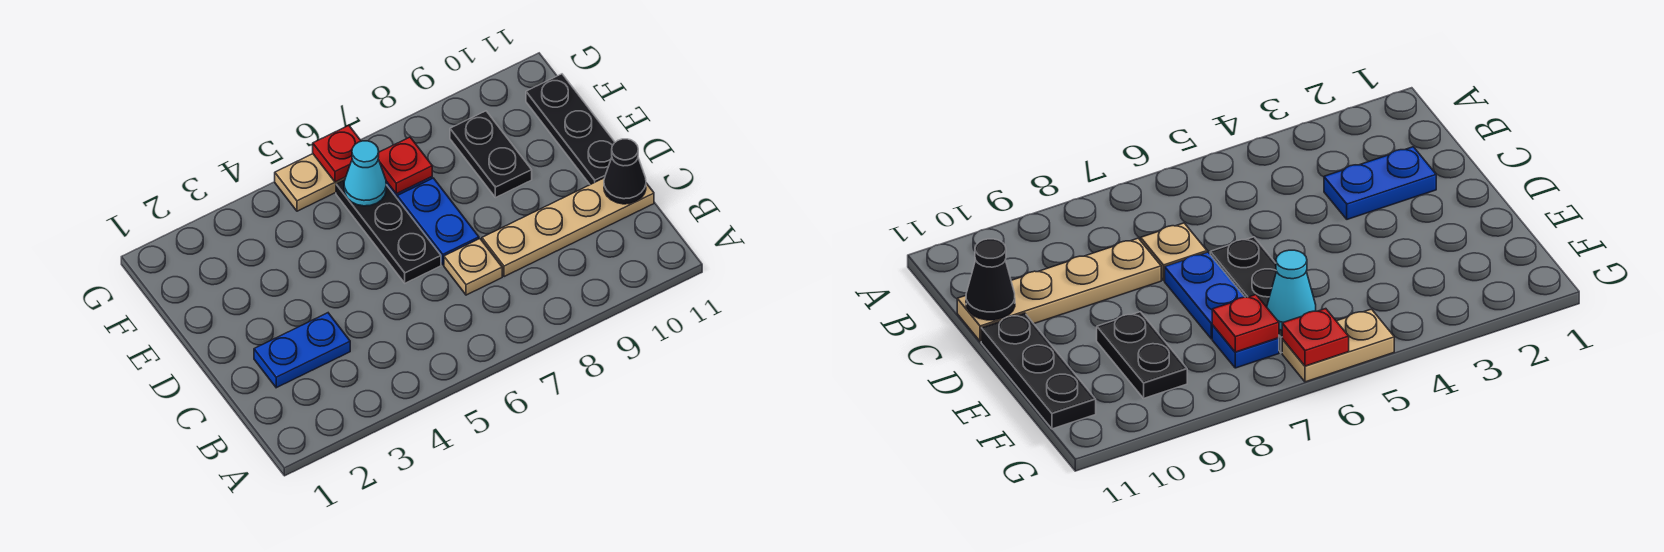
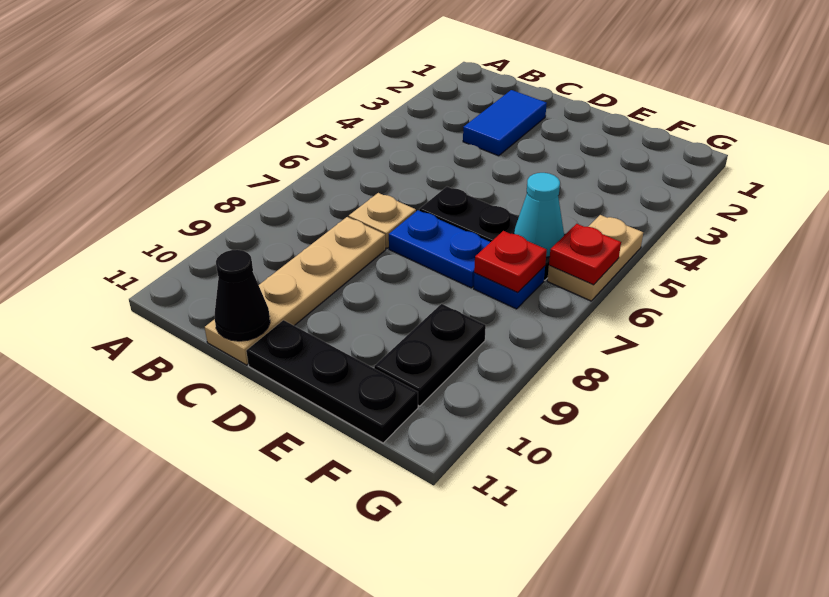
blue plate C2:C3 level 1 -> blue tile C2:C3 level 1
black plate E9:F9 level 1 -> black plate F9:F10 level 1

